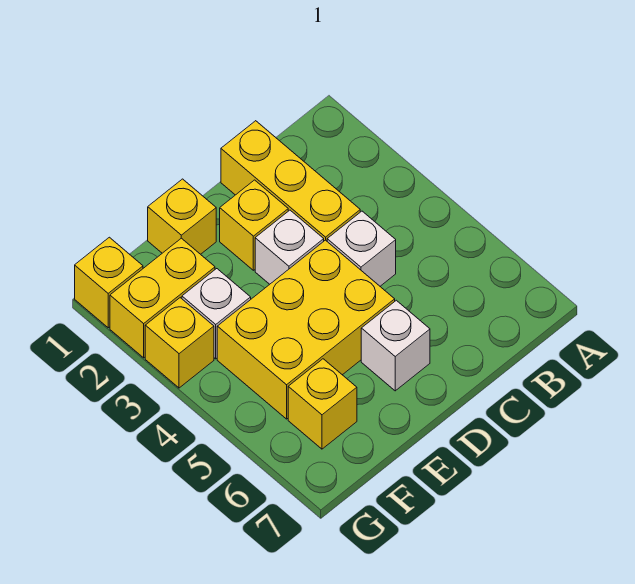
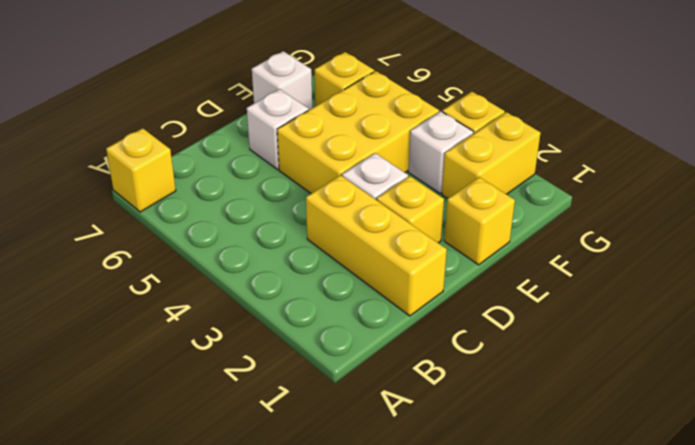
white brick C4 level 1 -> white brick E7 level 1
yellow brick G1 level 1 -> yellow brick A7 level 1

